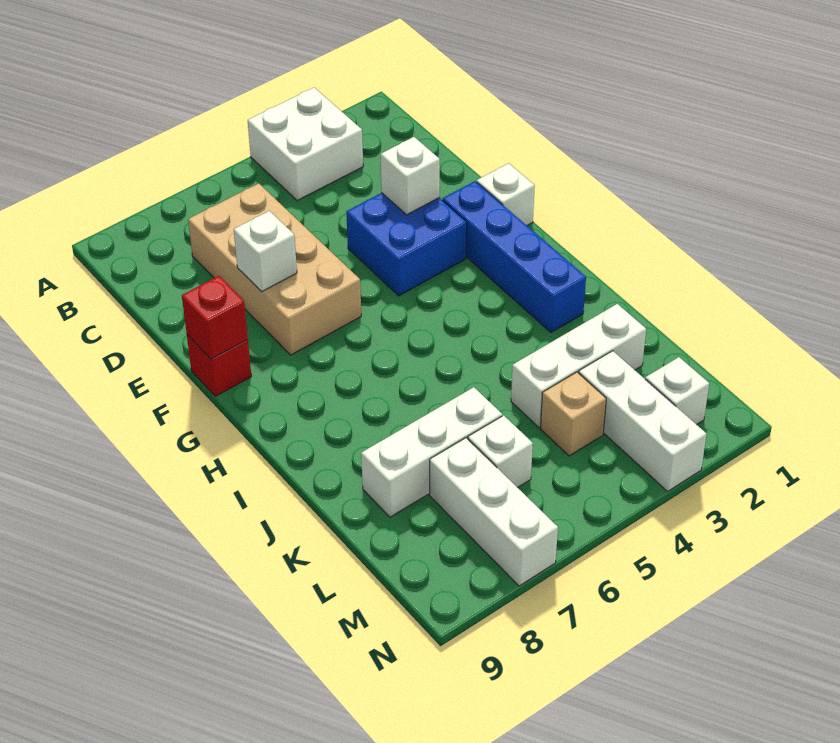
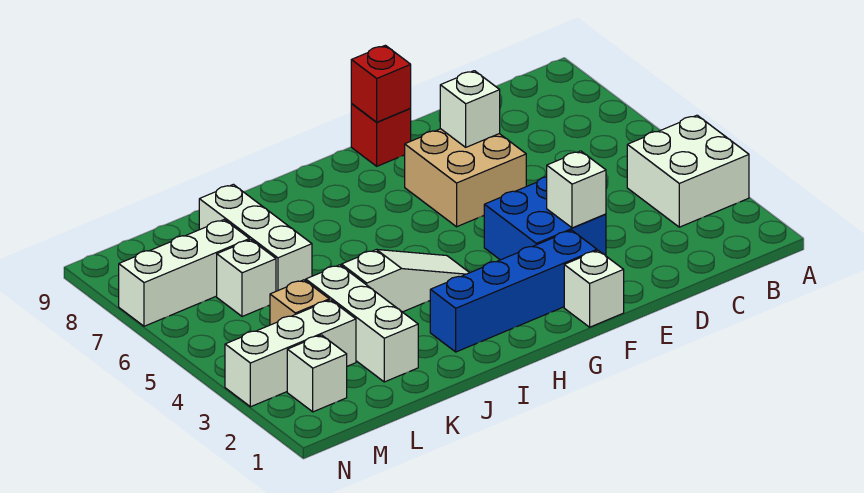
tan brick C6:F7 level 1 -> tan brick E6:F7 level 1
none -> white slope H4:J4 level 1 top J

